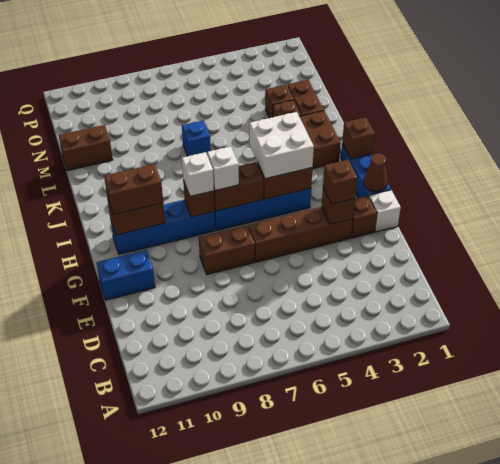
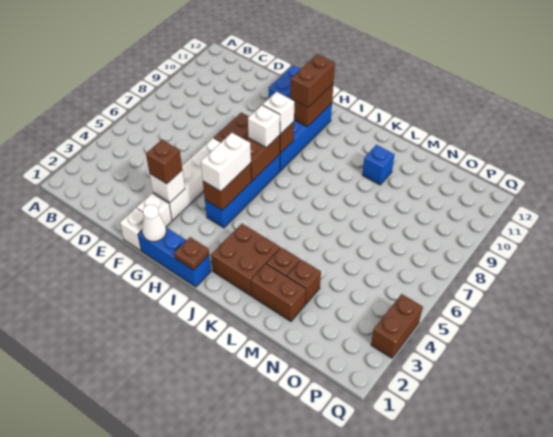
brown brick F2 level 1 -> white brick F2 level 1
brown brick F3:F6 level 1 -> white brick F3:F6 level 1
brown brick F3 level 2 -> white brick F3 level 2
brown cone G1 level 2 -> white cone G1 level 2
white brick H4:I5 level 3 -> white brick H4:H5 level 3
brown brick I1 level 2 -> brown plate I1 level 2
blue brick L7 level 1 -> blue brick L10 level 1
brown brick M11:M12 level 1 -> brown brick Q3:Q4 level 1

